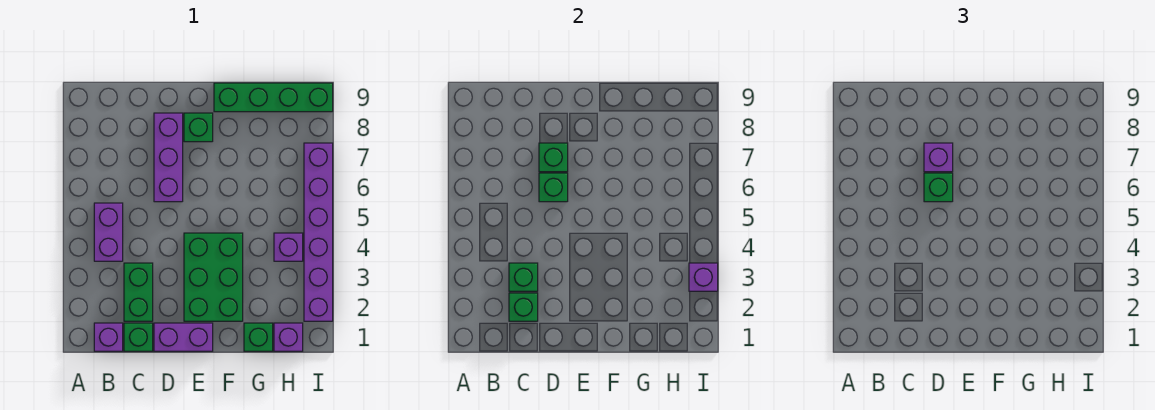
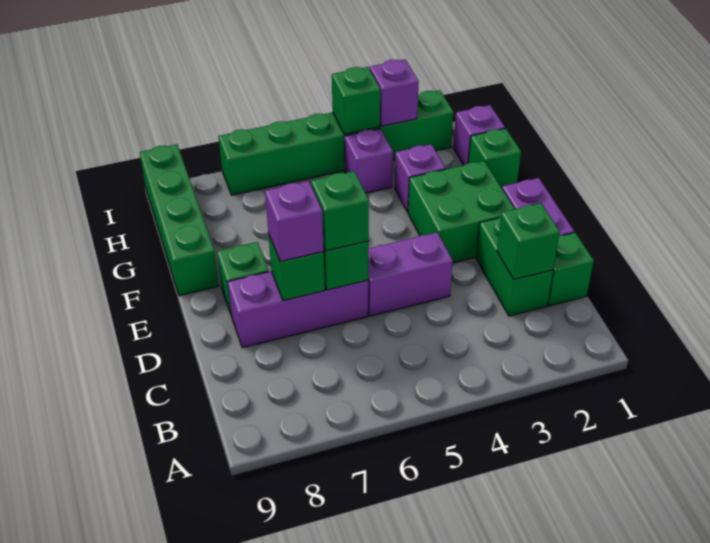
purple brick B1 level 1 -> purple brick G3 level 1
purple brick B4:B5 level 1 -> purple brick D4:D5 level 1
green brick C2:C3 level 1 -> green brick C2:D2 level 1
green brick C3 level 2 -> green brick I4 level 2
green brick E2:F4 level 1 -> green brick E2:F3 level 1
purple brick I2:I7 level 1 -> green brick I2:I7 level 1

